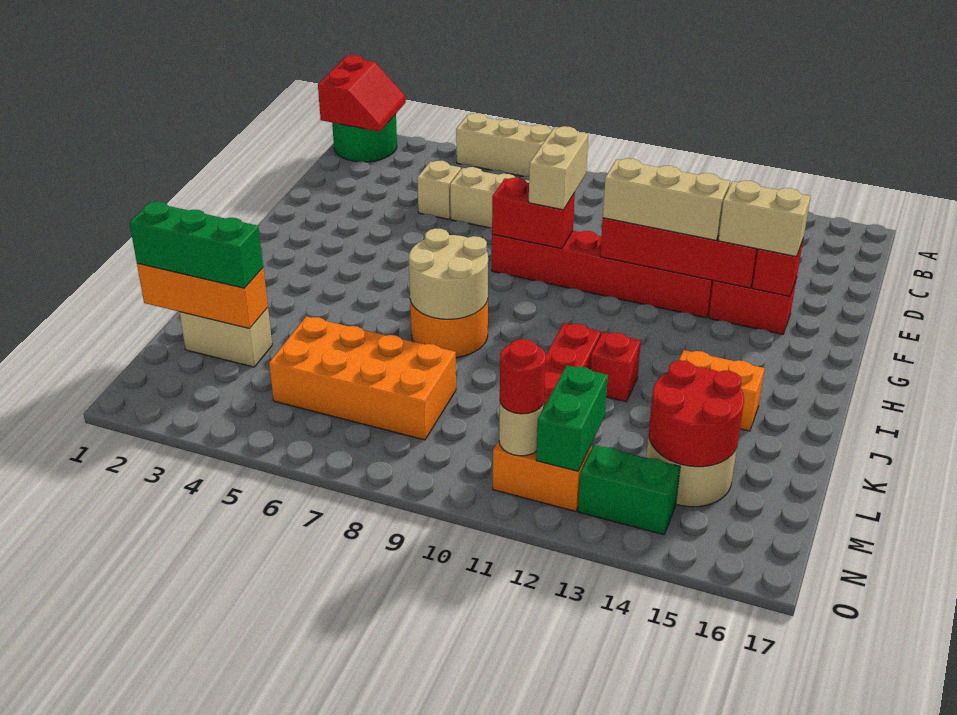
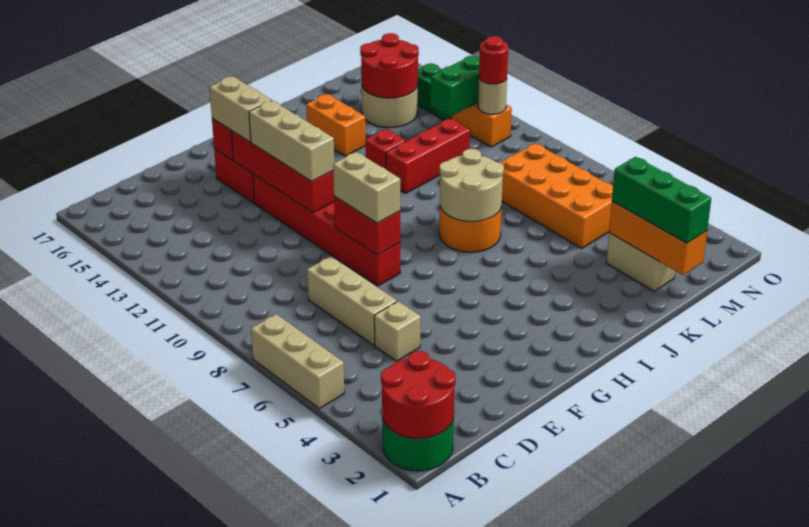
red slope A1:B2 level 2 top 1 -> red round brick A1:B2 level 2
tan brick E9:F9 level 3 -> tan brick F8:F9 level 3

